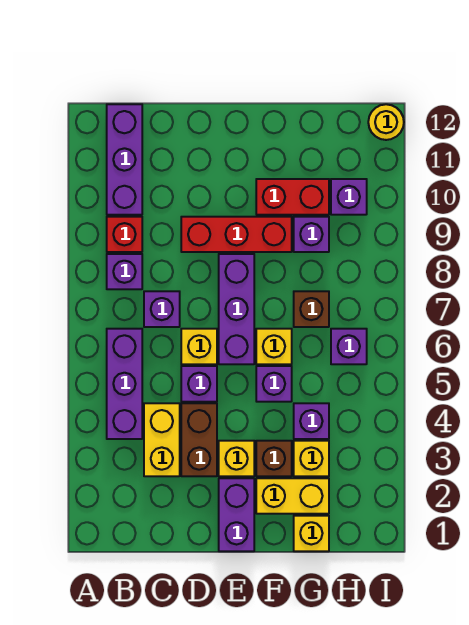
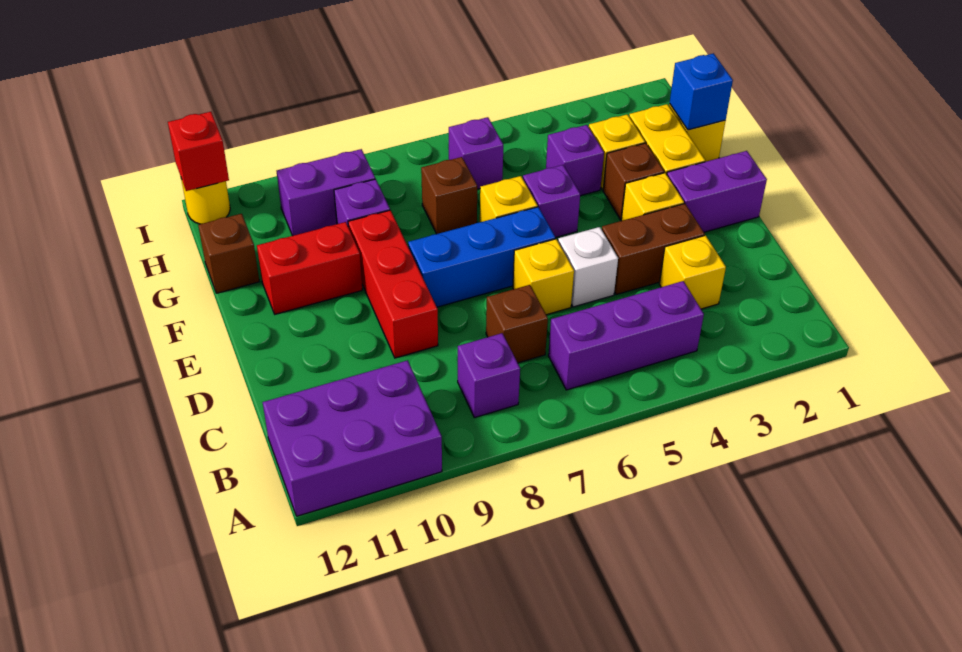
red brick B9 level 1 -> red brick I12 level 2
purple brick B10:B12 level 1 -> purple brick A10:B12 level 1
yellow brick C3:C4 level 1 -> yellow brick C3 level 1
purple brick C7 level 1 -> brown brick C7 level 1
purple brick D5 level 1 -> white brick D5 level 1
purple brick E6:E8 level 1 -> blue brick E6:E8 level 1
red brick F10:G10 level 1 -> red brick F10:F11 level 1
none -> blue brick G1 level 2
none -> brown brick G12 level 1
purple brick H10 level 1 -> purple brick H9:H10 level 1

